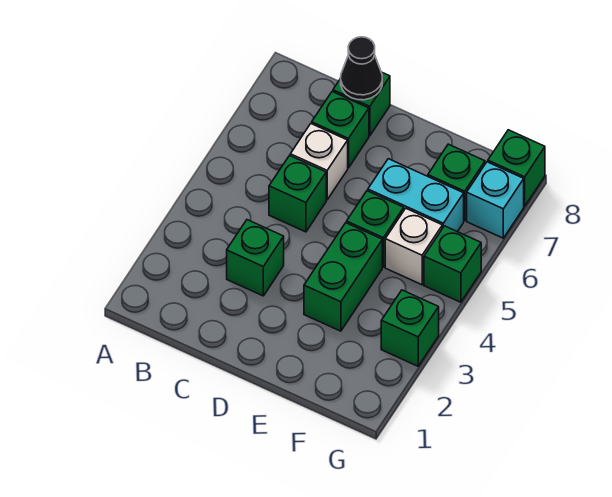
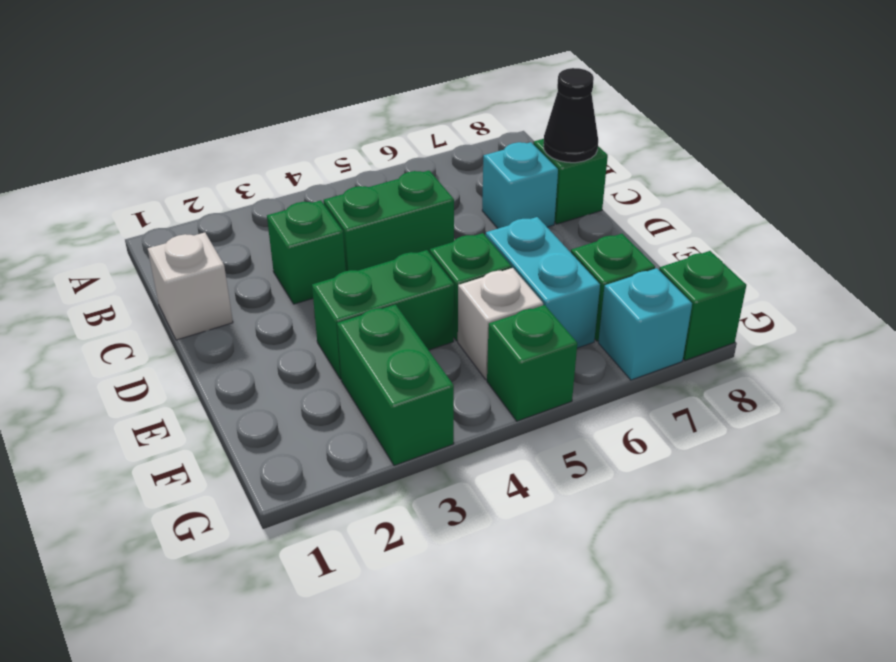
green brick C5 level 1 -> green brick C4:C5 level 1
white brick C6 level 1 -> white brick C1 level 1
green brick C7 level 1 -> cyan brick C7 level 1
green brick G3 level 1 -> green brick F3:G3 level 1

